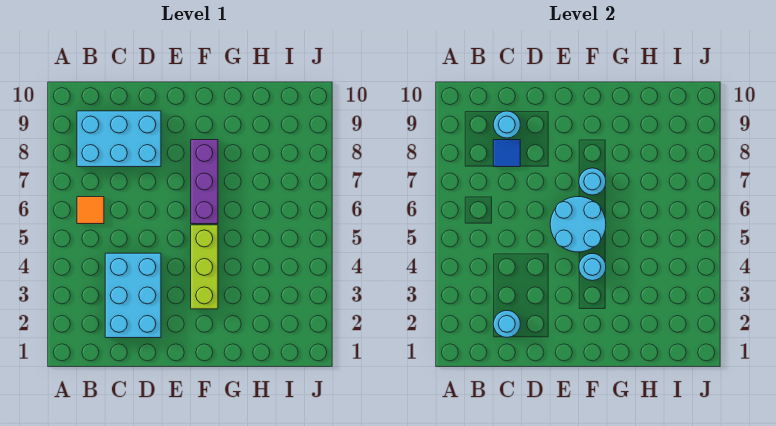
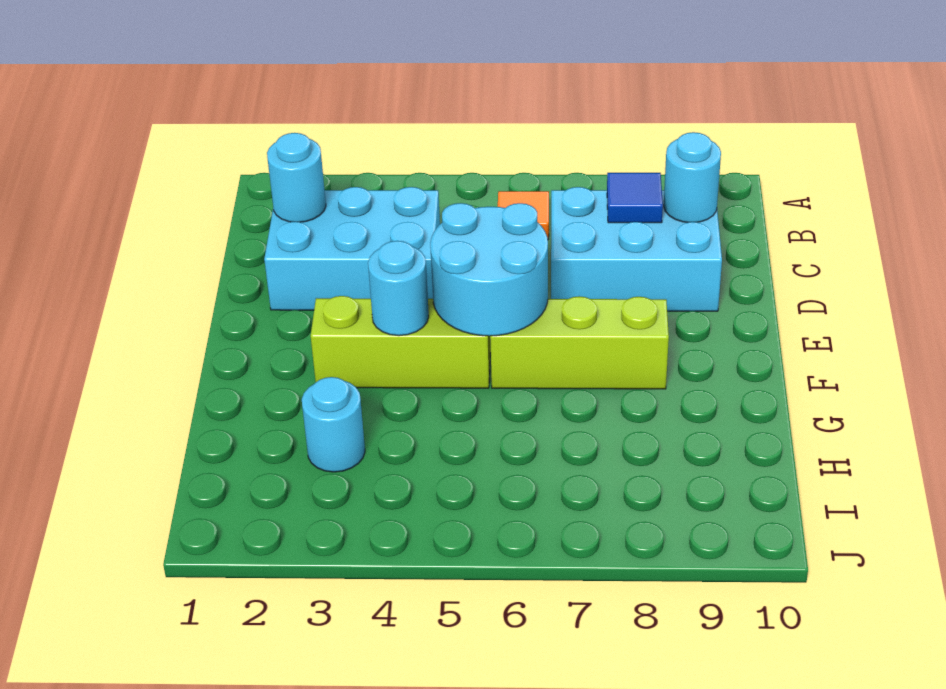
cyan brick B8:D9 level 1 -> cyan brick C7:D9 level 1
purple brick F6:F8 level 1 -> lime brick F6:F8 level 1
cyan round brick F7 level 2 -> cyan round brick H3 level 1

